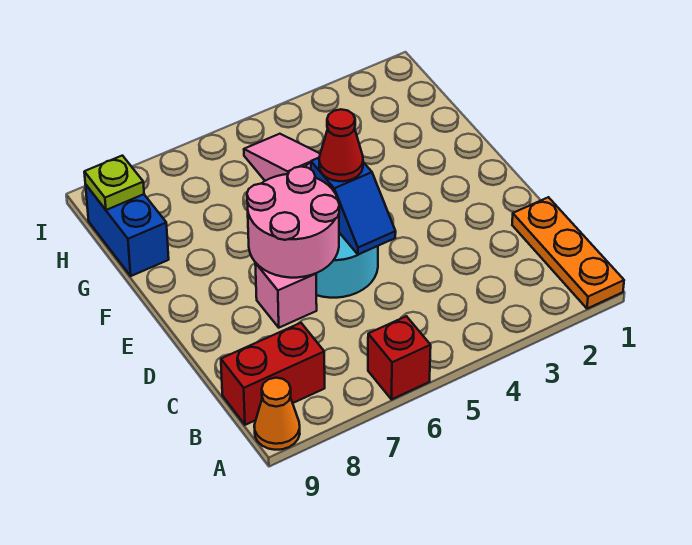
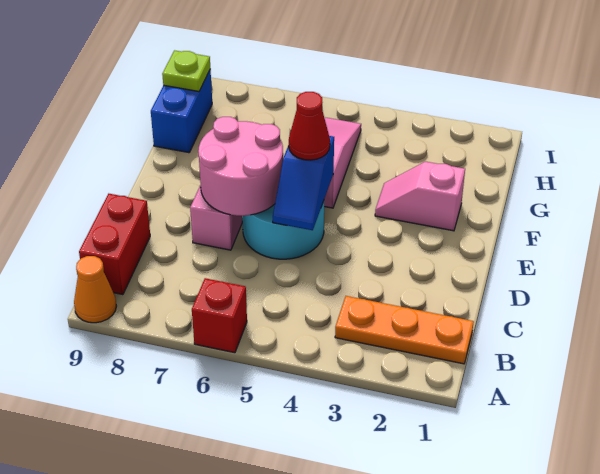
orange plate A1:C1 level 1 -> orange plate B1:B3 level 1
red brick B8:B9 level 1 -> red brick B9:C9 level 1
none -> pink slope F2:F3 level 1 top 2

